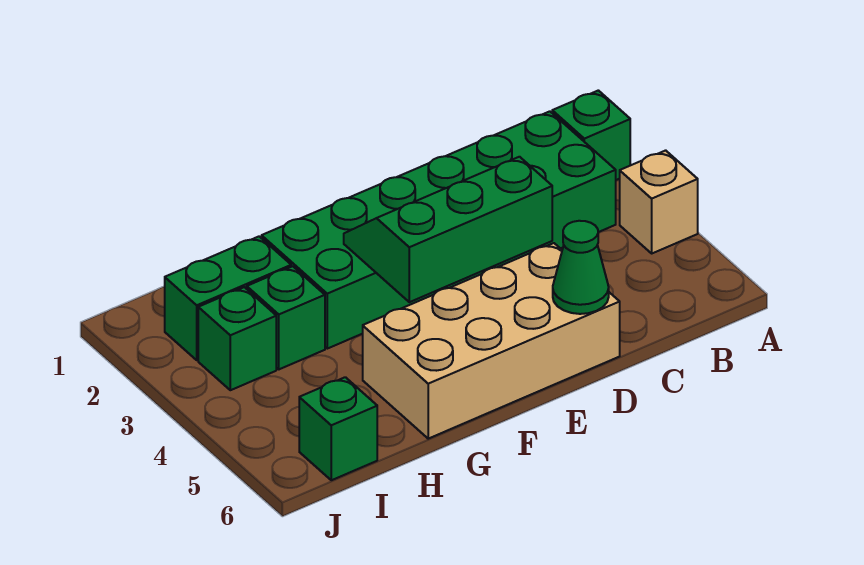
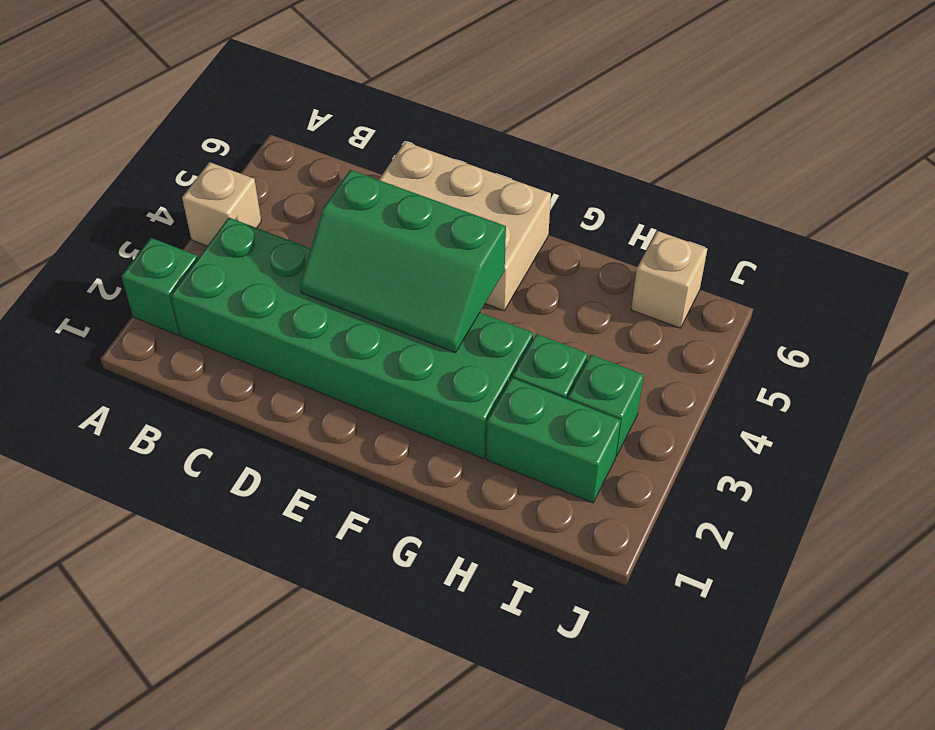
tan brick D5:G6 level 1 -> tan brick D5:F6 level 1
green cone D6 level 2 -> none
green brick I6 level 1 -> tan brick I6 level 1

